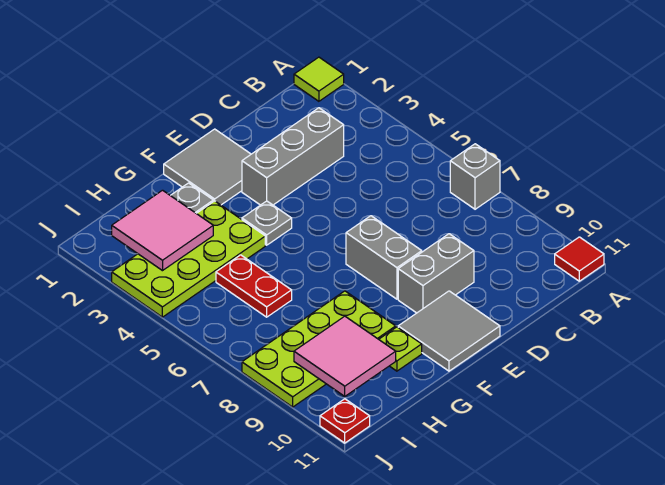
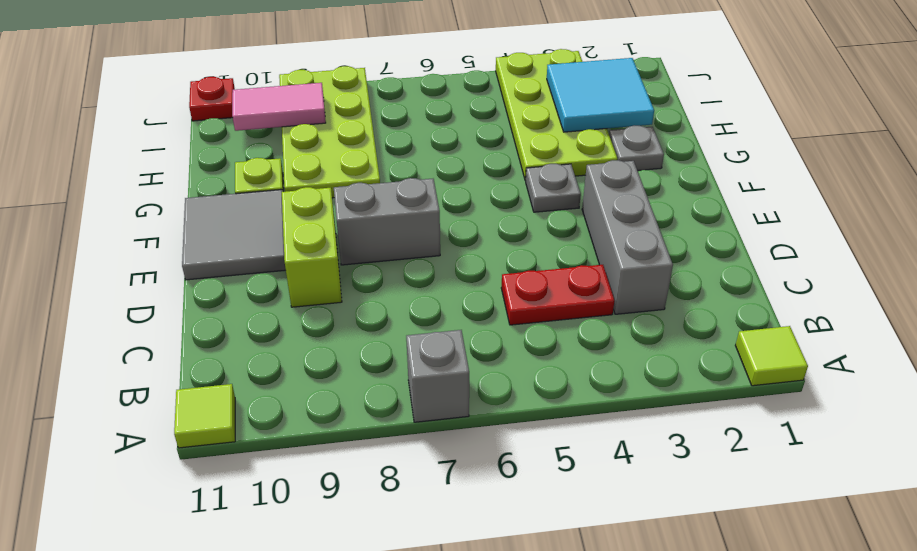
red tile A11 level 1 -> lime tile A11 level 1
grey brick D9:E9 level 1 -> lime brick D9:E9 level 1
grey tile E1:F2 level 1 -> none
pink tile H2:I3 level 2 -> cyan tile H2:I3 level 2
red plate H5:H6 level 1 -> red plate C4:C5 level 1
pink tile H9:I10 level 2 -> pink tile I9:I10 level 2

